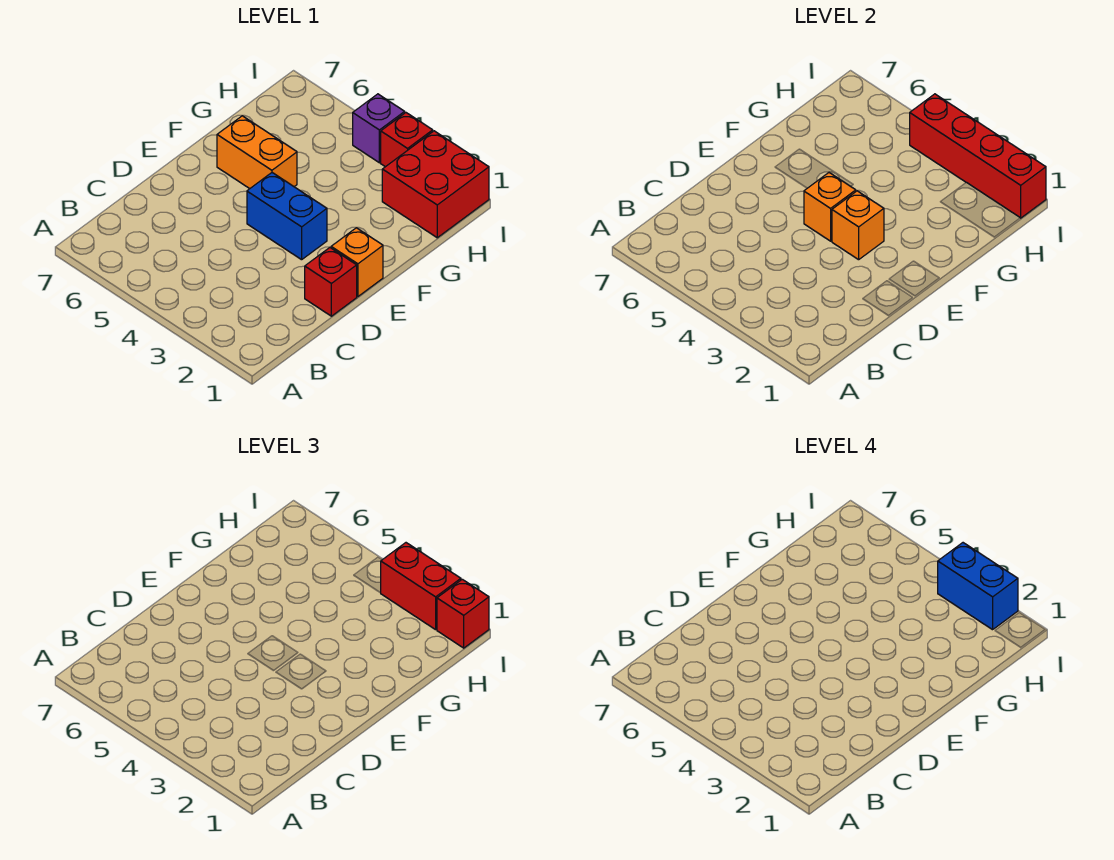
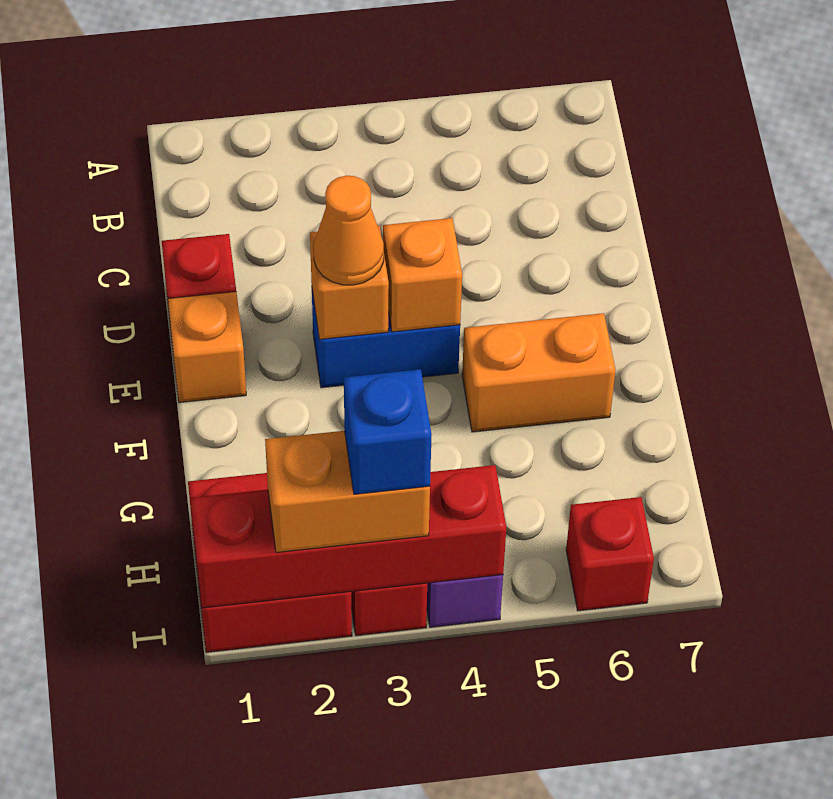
none -> orange cone E3 level 3
red brick I1 level 3 -> red brick I6 level 1
red brick I2:I3 level 3 -> orange brick I2:I3 level 3
blue brick I2:I3 level 4 -> blue brick I3 level 4

